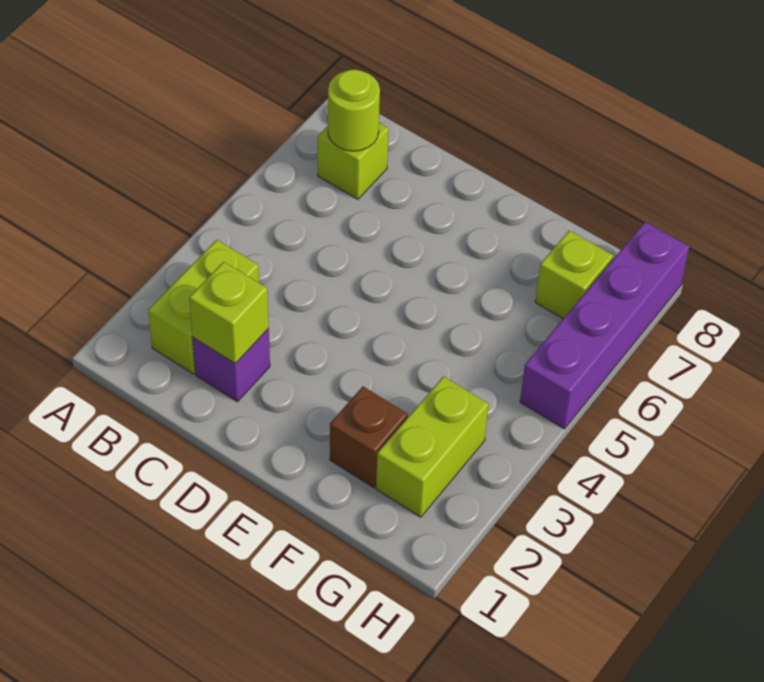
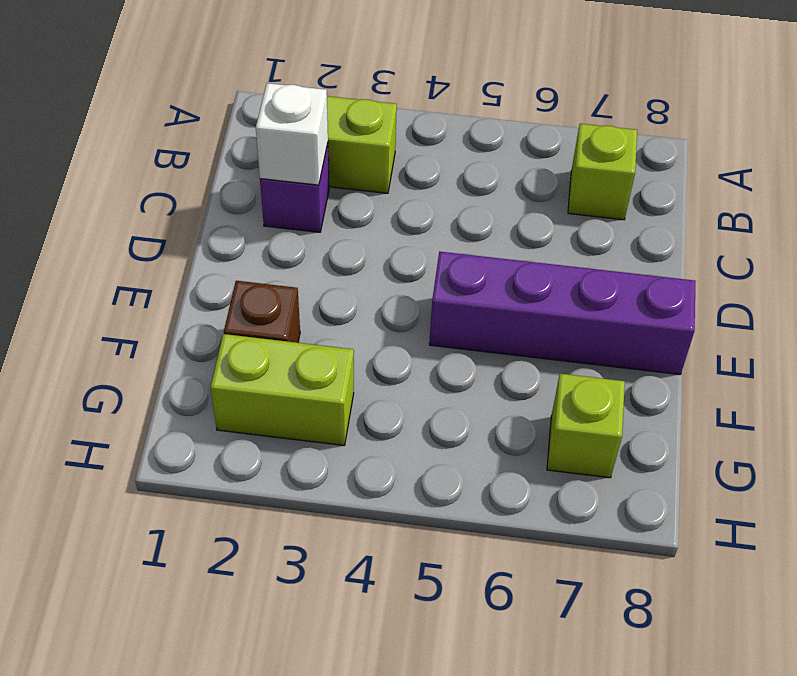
lime round brick B7 level 2 -> none
lime brick C2 level 2 -> white brick C2 level 2
purple brick H5:H8 level 1 -> purple brick E5:E8 level 1

